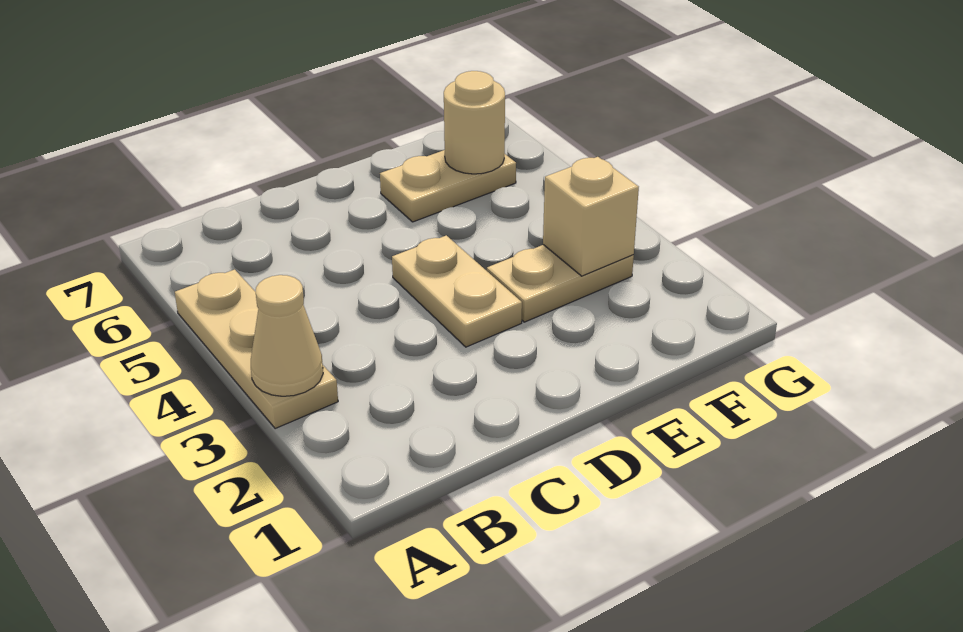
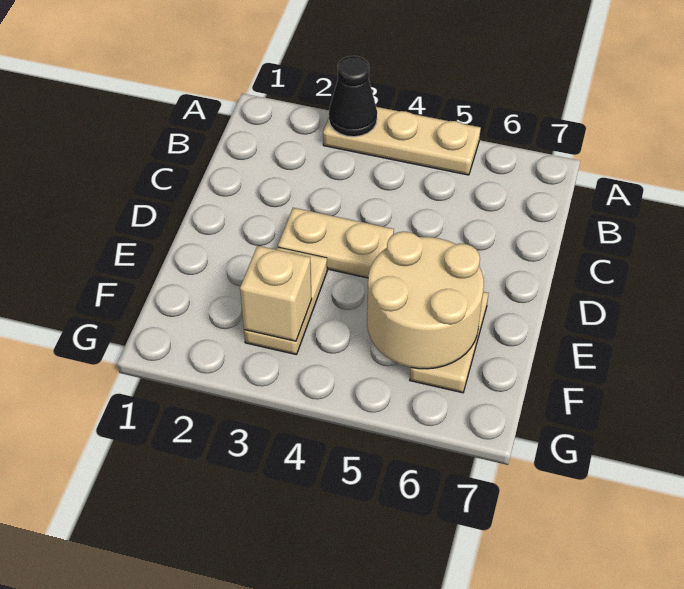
tan cone A3 level 2 -> black cone A3 level 2
tan round brick F6 level 2 -> tan round brick E5:F6 level 2

